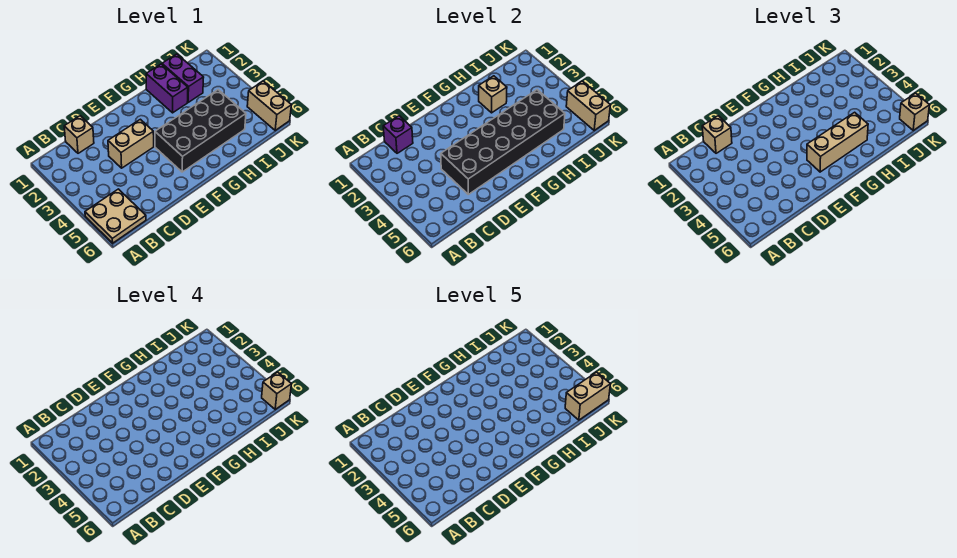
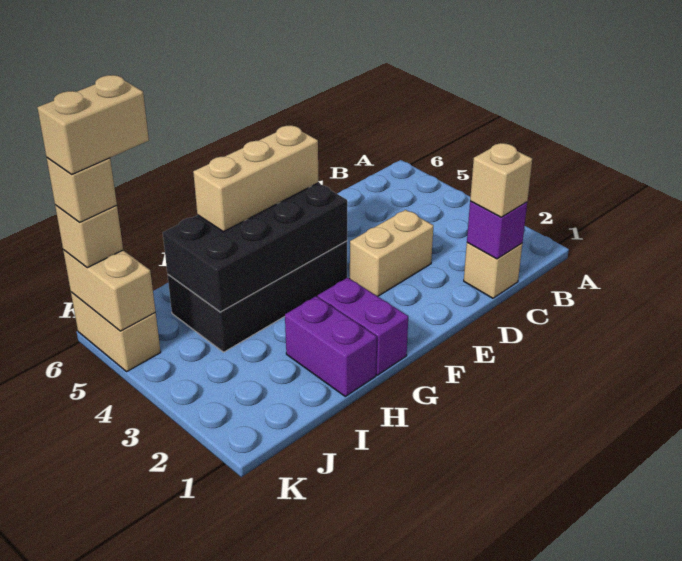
tan plate A5:B6 level 1 -> none
black brick D4:I5 level 2 -> black brick F4:I5 level 2
tan brick H2 level 2 -> none
purple brick I1:I2 level 1 -> purple brick G1:G2 level 1

